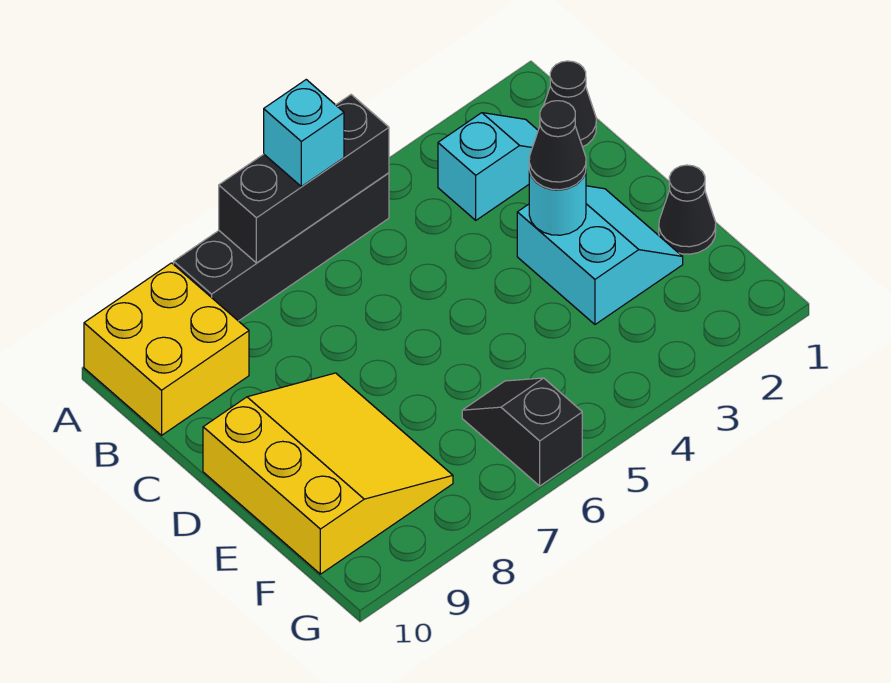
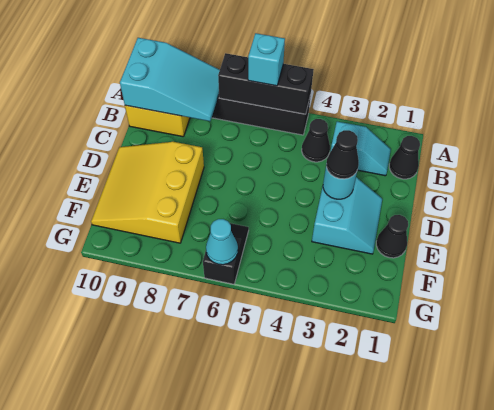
none -> cyan slope A8:B10 level 2 top 10
none -> black cone B4 level 1
yellow slope D8:F10 level 1 top 10 -> yellow slope D8:F10 level 1 top 8
none -> cyan cone G6 level 2

